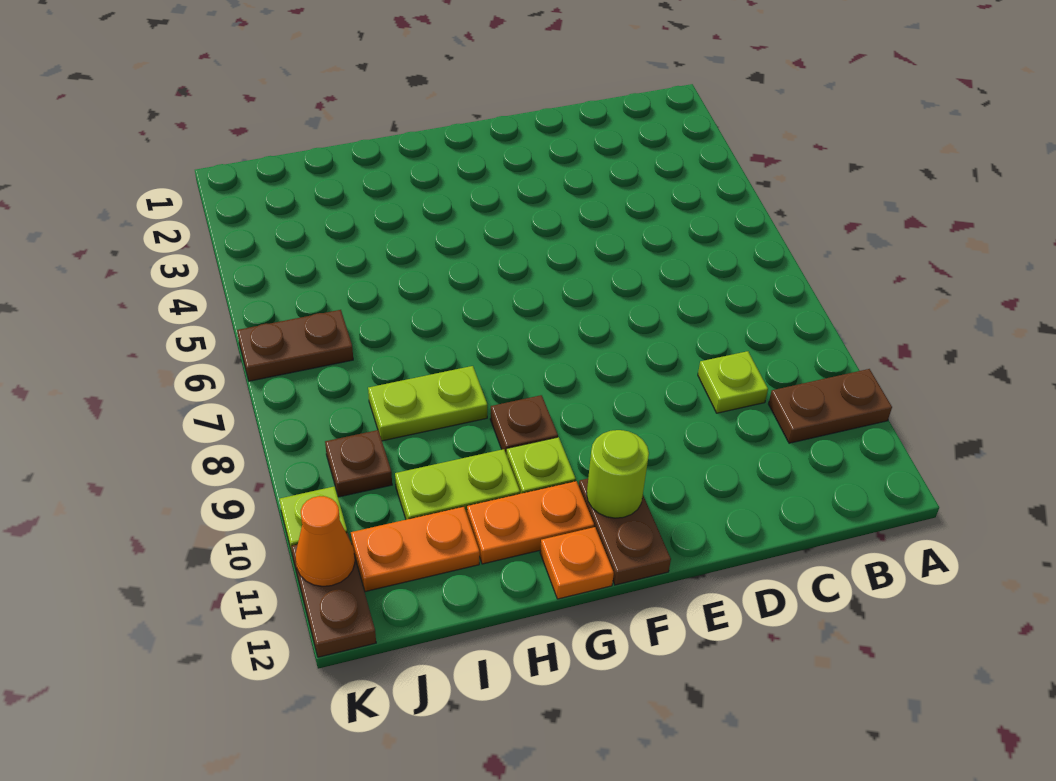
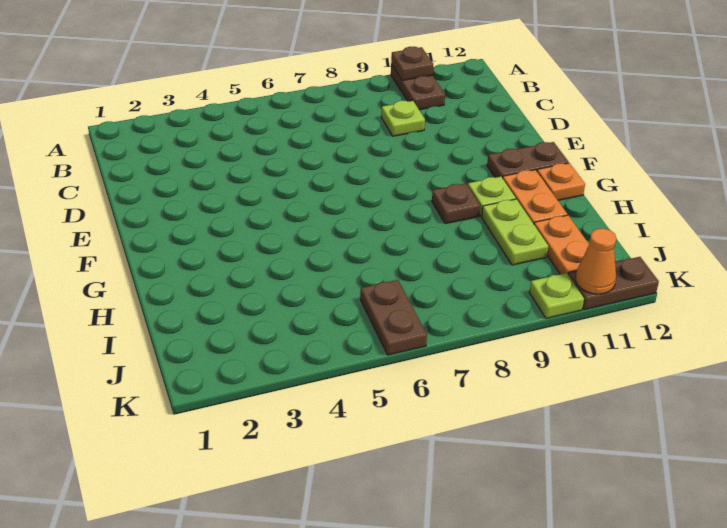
lime round brick F11 level 2 -> none
lime plate H8:I8 level 1 -> none
brown plate J9 level 1 -> brown plate A10 level 2

